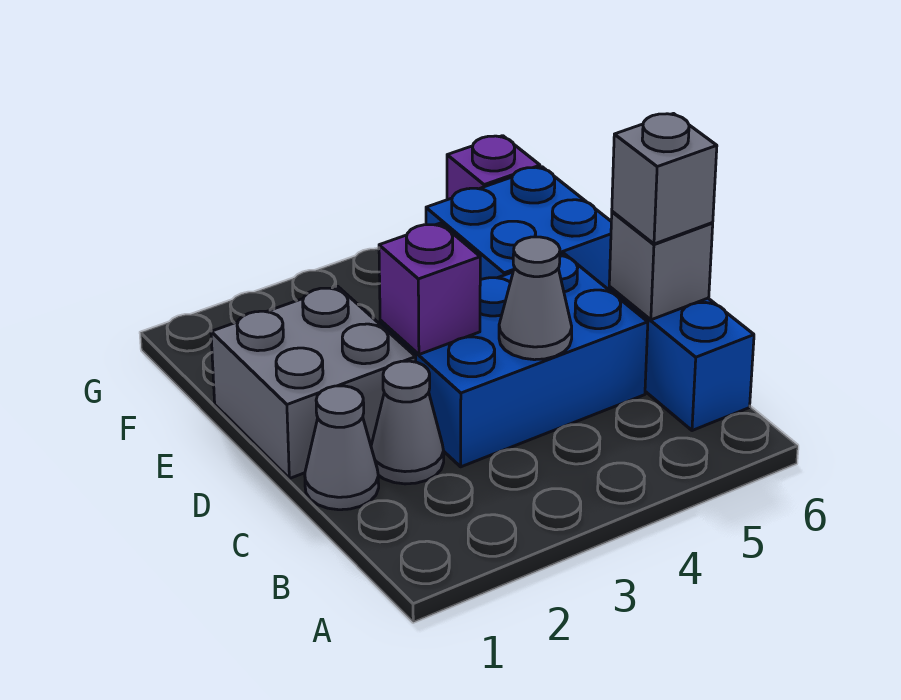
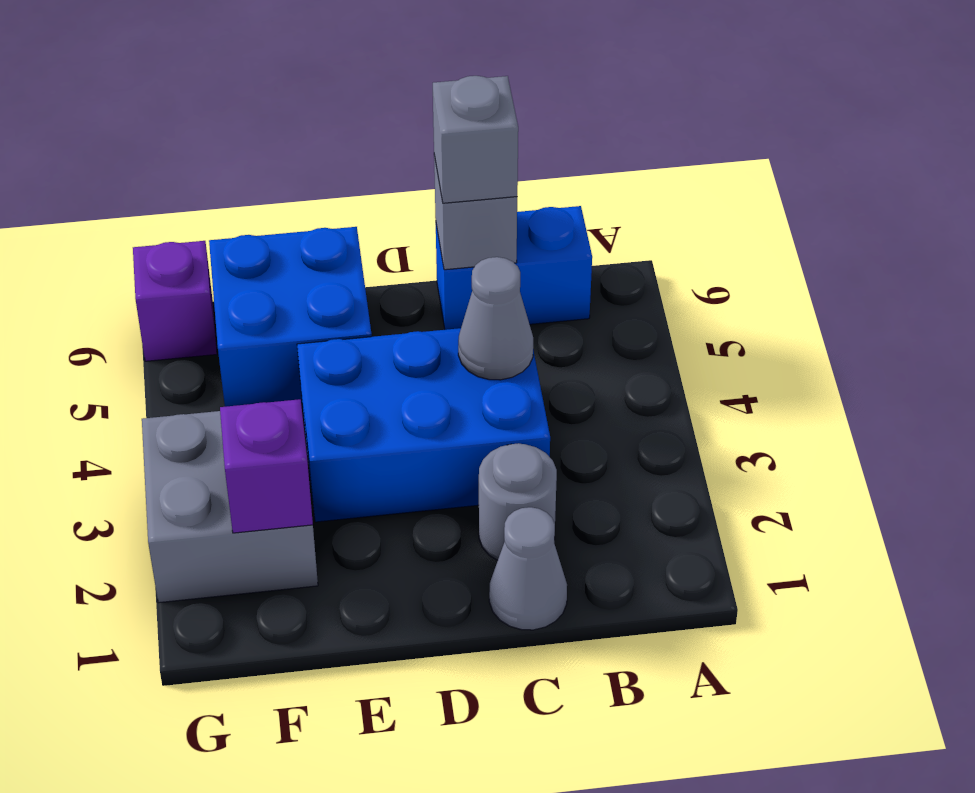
grey cone C2 level 1 -> grey round brick C2 level 1
blue brick C3:D5 level 1 -> blue brick C3:E4 level 1
grey brick D1:E2 level 1 -> grey brick F2:G3 level 1
purple brick D3 level 2 -> purple brick F2 level 2

